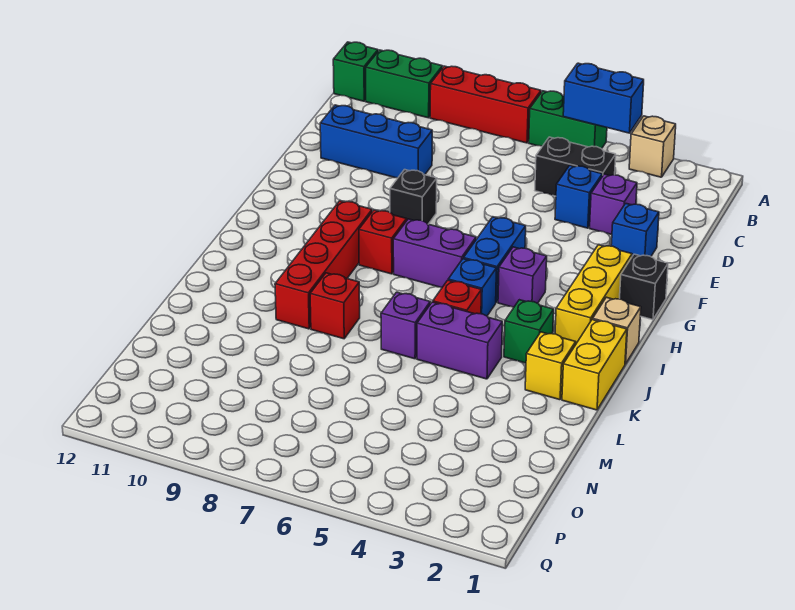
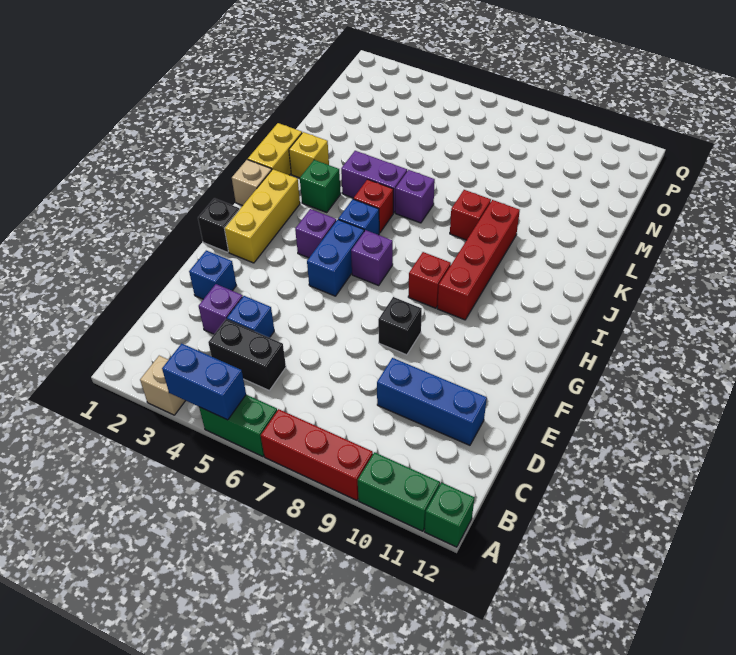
purple brick H6:H7 level 1 -> purple brick H6 level 1

